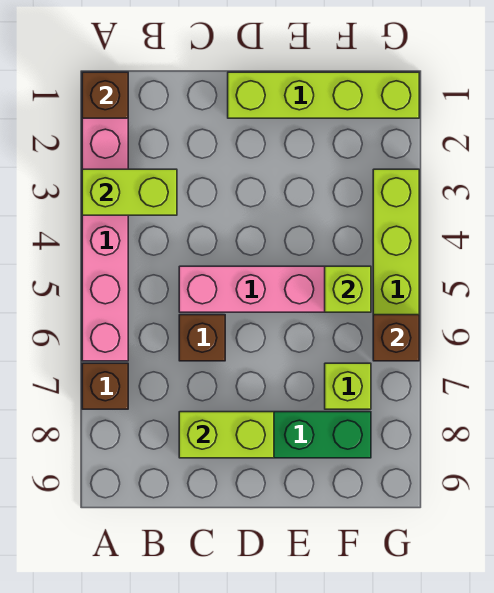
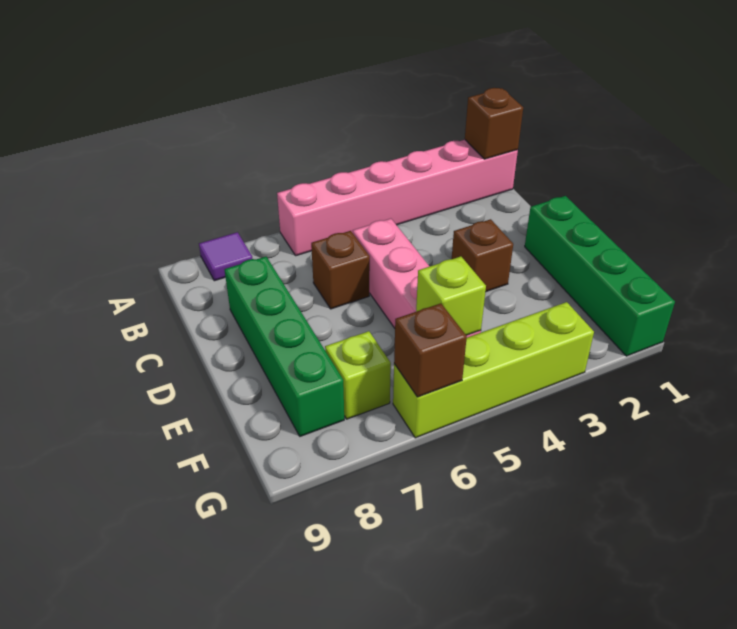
lime brick A3:B3 level 2 -> none
brown brick A7 level 1 -> brown brick D3 level 1
none -> purple tile A8 level 1
lime brick C8:D8 level 2 -> none
lime brick D1:G1 level 1 -> green brick D1:G1 level 1

